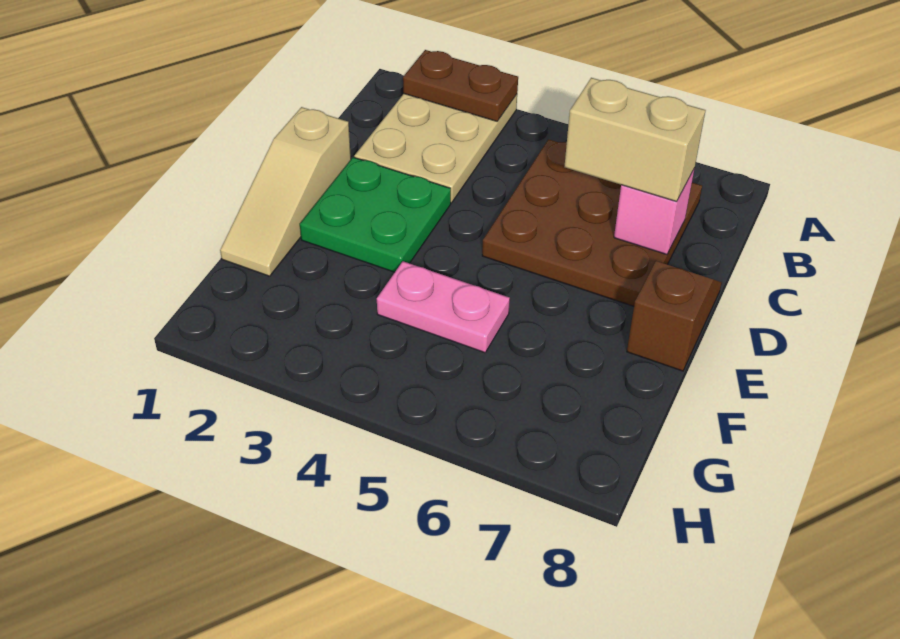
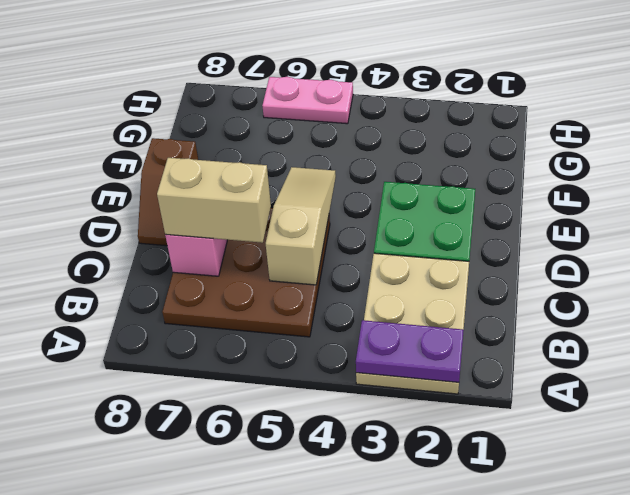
brown plate A2:A3 level 2 -> purple plate A2:A3 level 2
tan slope D1:F1 level 1 top D -> tan slope C5:E5 level 2 top C
pink plate F4:F5 level 1 -> pink plate H5:H6 level 1

